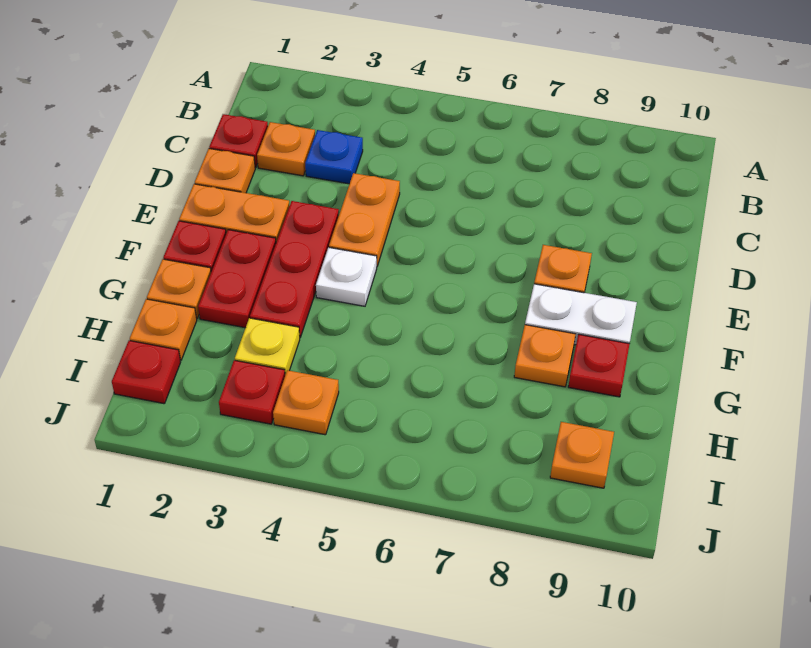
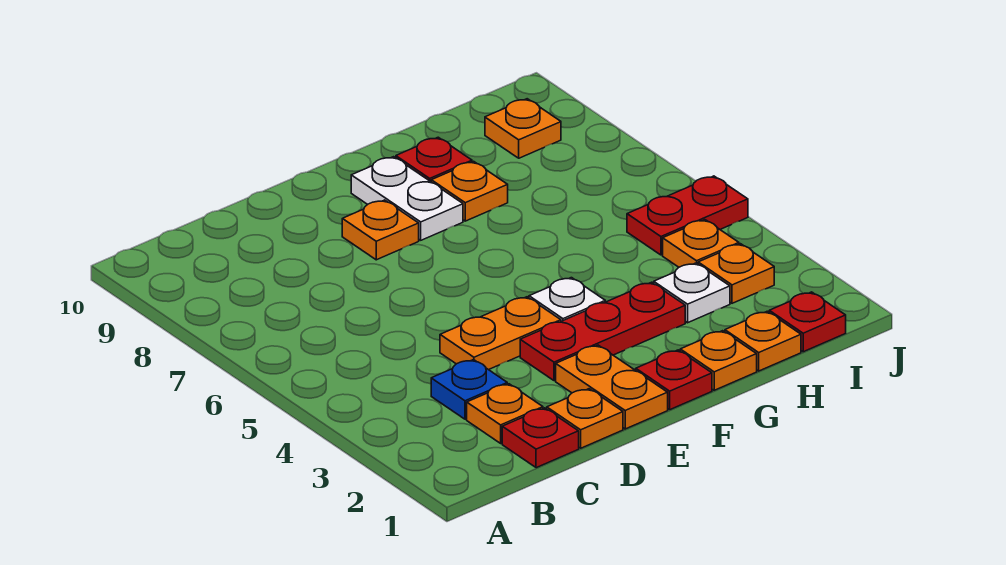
red plate F2:G2 level 1 -> red plate I5:J5 level 1
yellow plate H3 level 1 -> white plate H3 level 1
red plate I3 level 1 -> orange plate I3 level 1

